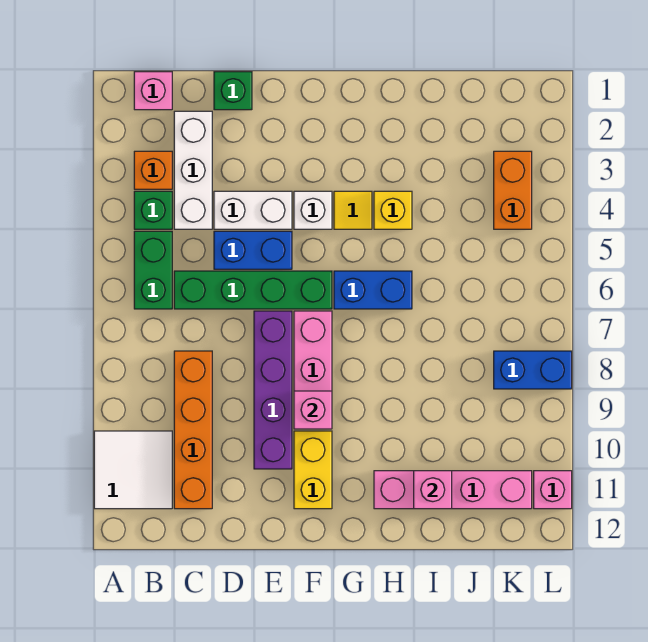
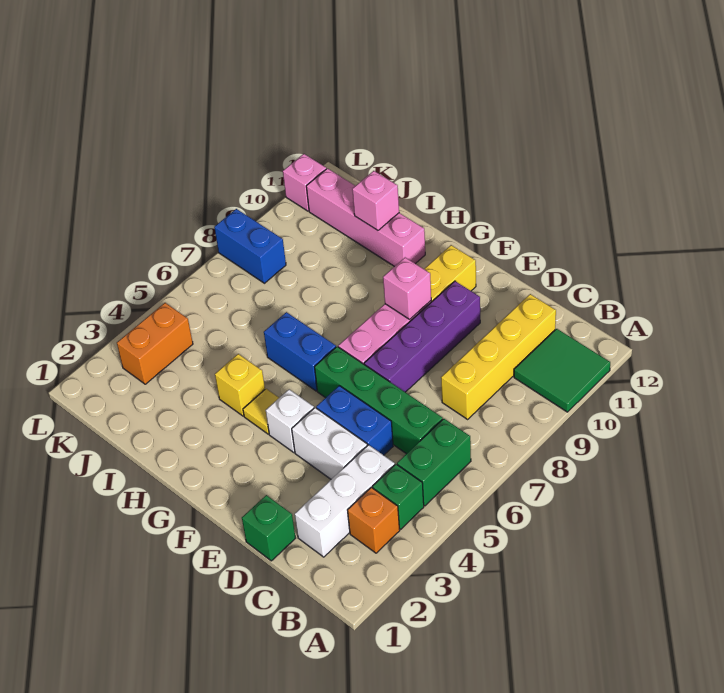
white tile A10:B11 level 1 -> green tile A10:B11 level 1
pink brick B1 level 1 -> none
orange brick C8:C11 level 1 -> yellow brick C8:C11 level 1

